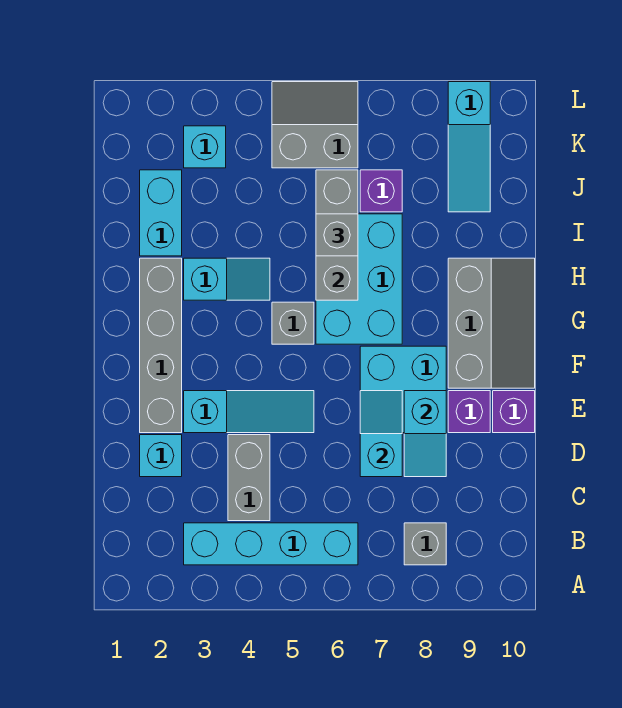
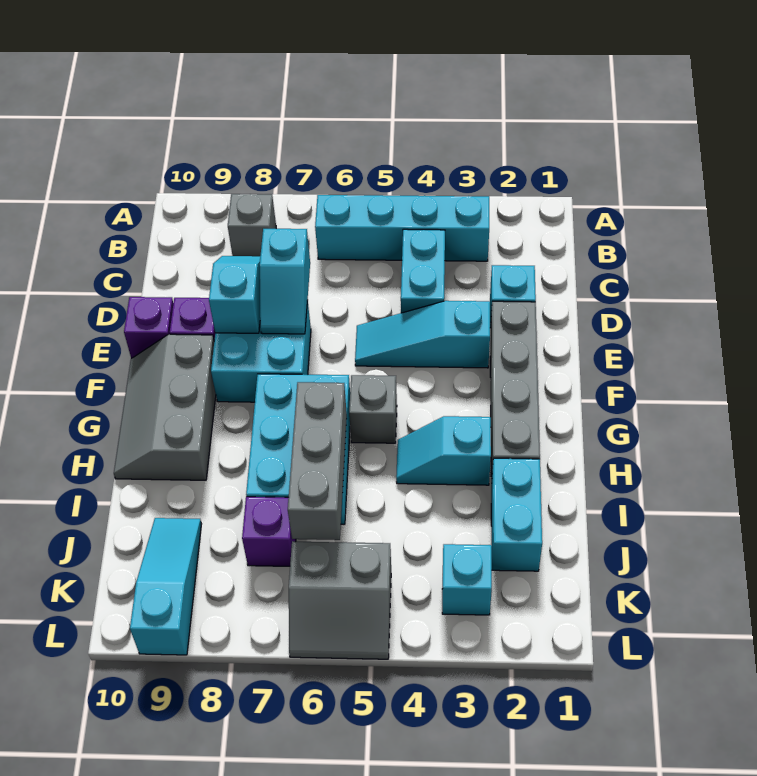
grey brick C4:D4 level 1 -> cyan brick C4:D4 level 1
grey brick I6 level 3 -> none

